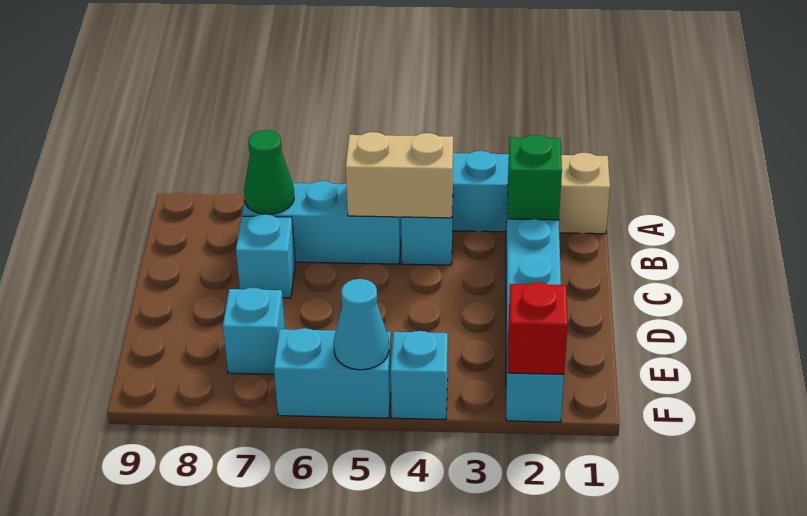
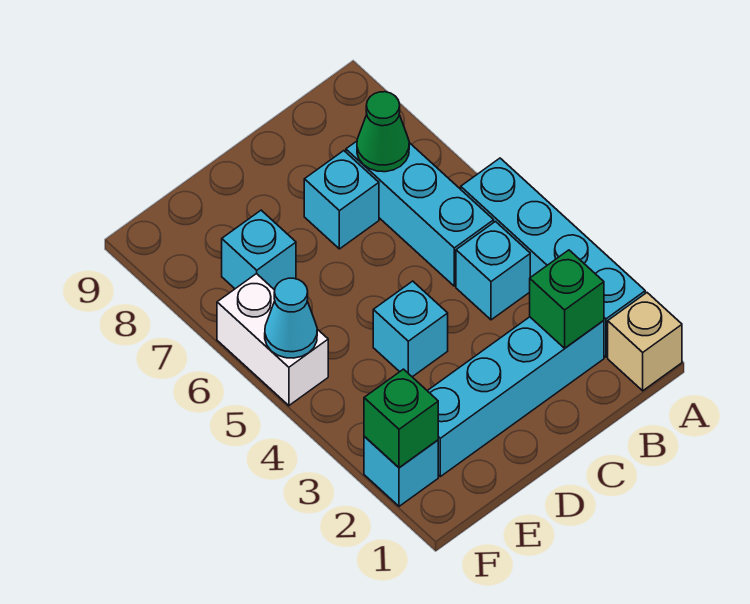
tan brick B4:B5 level 2 -> none
red brick F2 level 2 -> green brick F2 level 2
cyan brick F4 level 1 -> cyan brick D4 level 1
cyan brick F5:F6 level 1 -> white brick F5:F6 level 1

